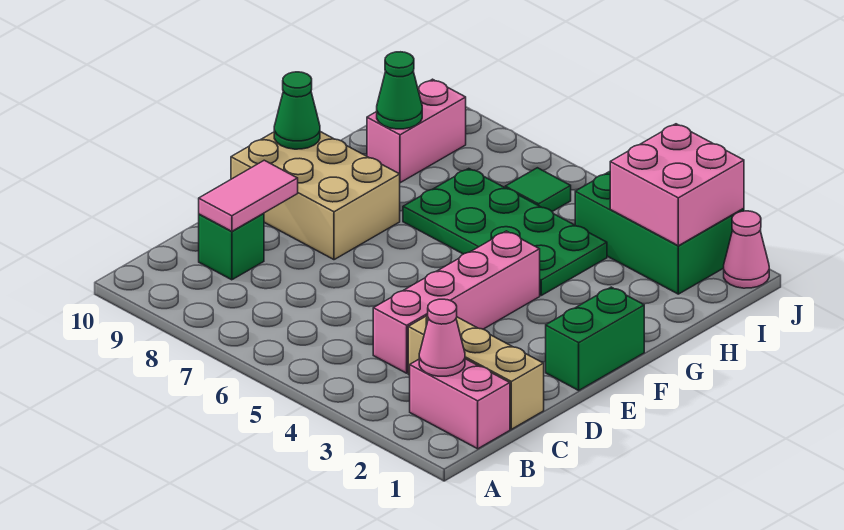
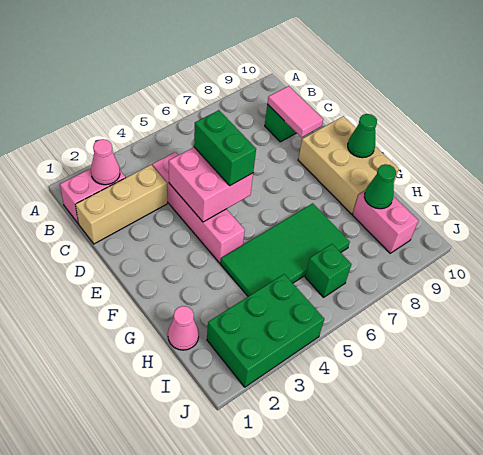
green brick E1:F1 level 1 -> green brick D5:E5 level 3
tan brick E8:F10 level 1 -> tan brick E9:G10 level 1
green plate G4:H7 level 1 -> green tile G4:H7 level 1
pink brick I2:J3 level 2 -> pink brick D4:E5 level 2
green tile I6 level 1 -> green brick I6 level 1
pink cone J1 level 1 -> pink cone H1 level 1

